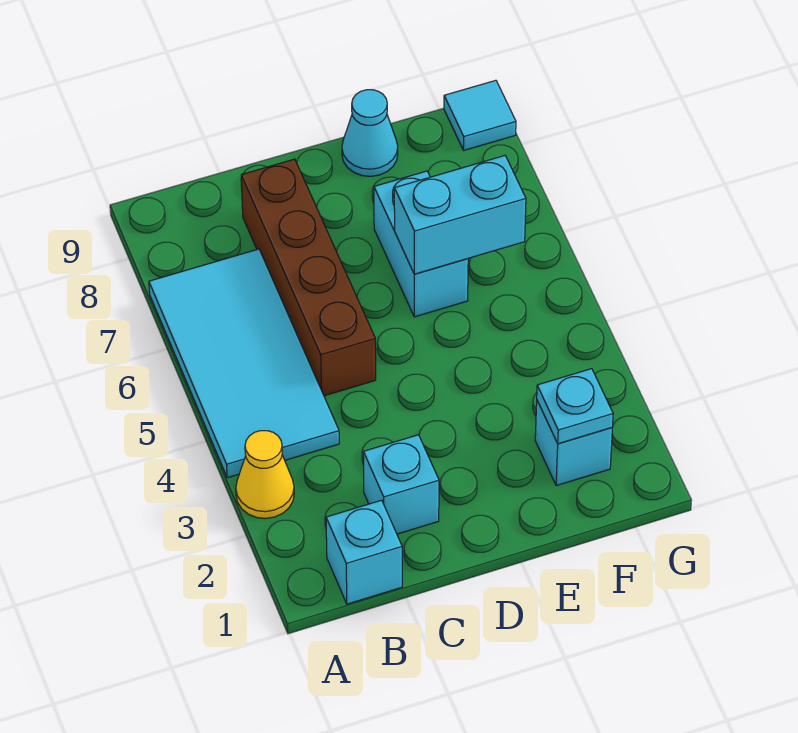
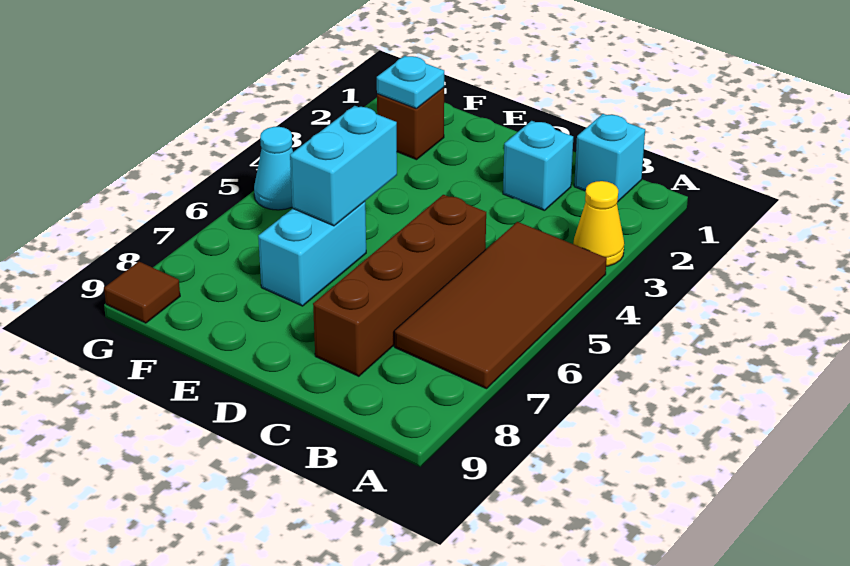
cyan tile A4:B7 level 1 -> brown tile A4:B7 level 1
cyan brick E6:F6 level 2 -> cyan brick E5:E6 level 2
cyan cone E9 level 1 -> cyan cone G5 level 1
cyan brick F2 level 1 -> brown brick F2 level 1
cyan tile G9 level 1 -> brown tile G9 level 1

